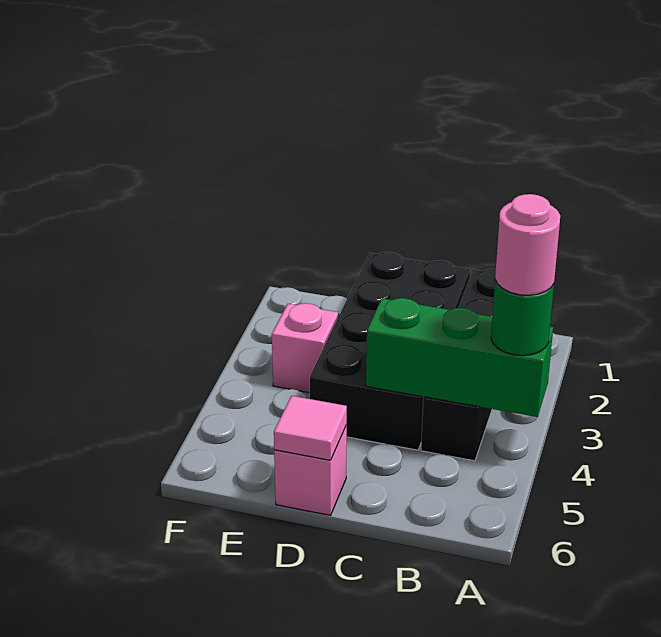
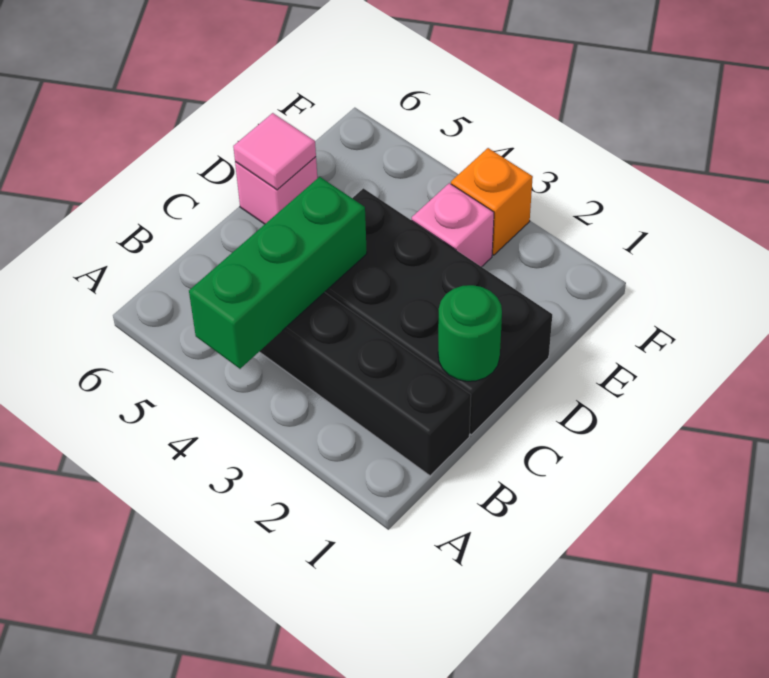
green round brick A4 level 3 -> green round brick C1 level 2
pink round brick A4 level 4 -> none
none -> orange brick F3 level 1

